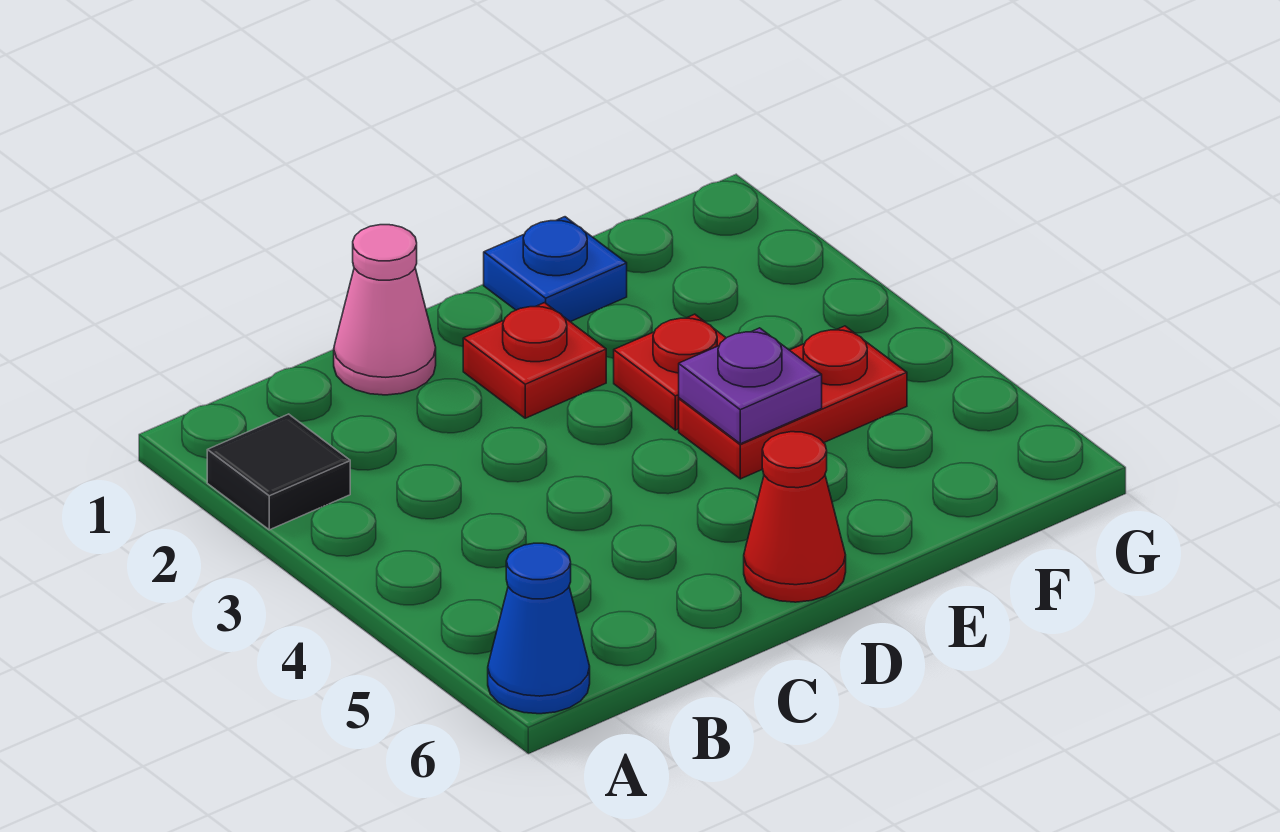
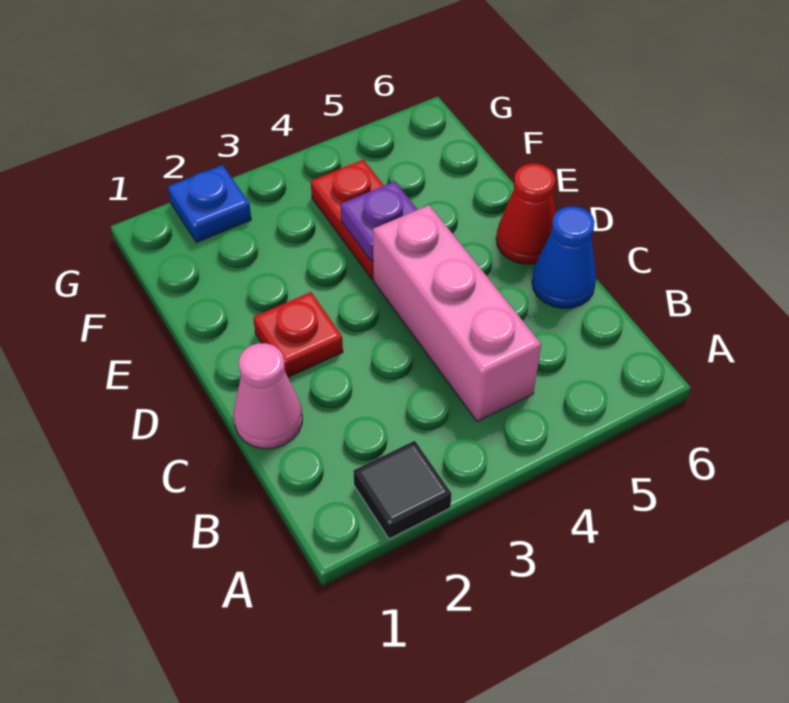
blue cone A6 level 1 -> blue cone C6 level 1
none -> pink brick B4:D4 level 1
blue plate E1 level 1 -> blue plate G2 level 1
red plate E3 level 1 -> none

